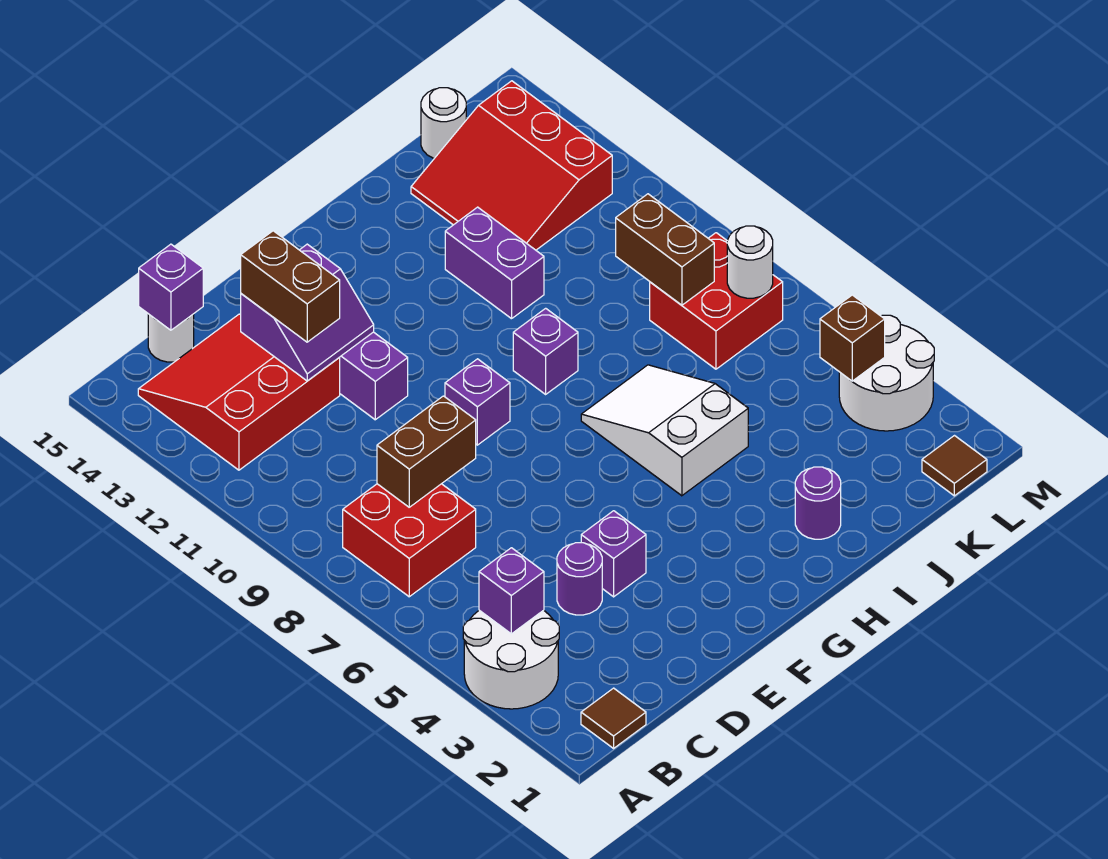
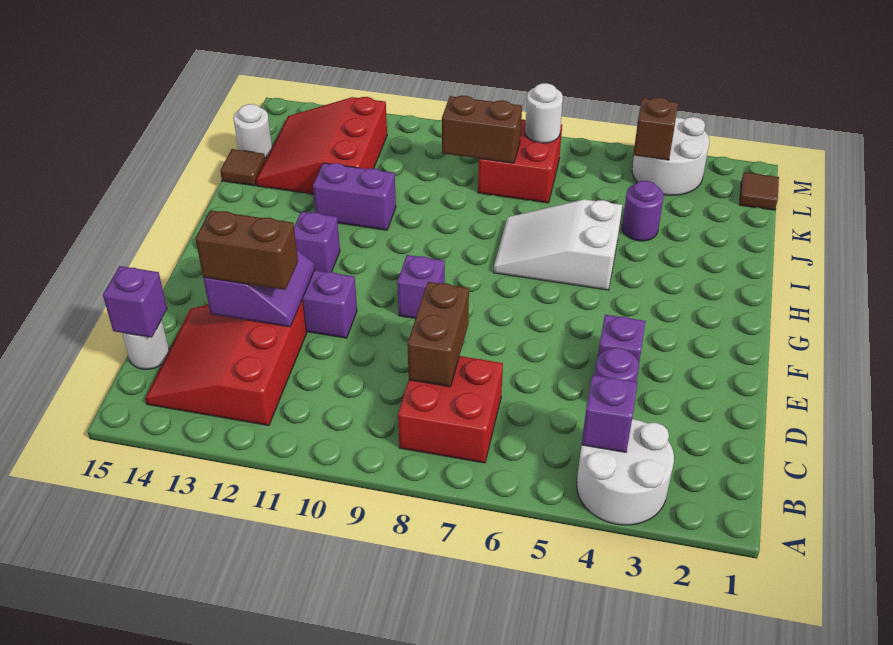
brown tile B1 level 1 -> brown tile J15 level 1
purple brick H9 level 1 -> purple brick G12 level 1
purple round brick I2 level 1 -> purple round brick J4 level 1
red slope J12:L14 level 1 top L -> red slope J12:L14 level 1 top 12

